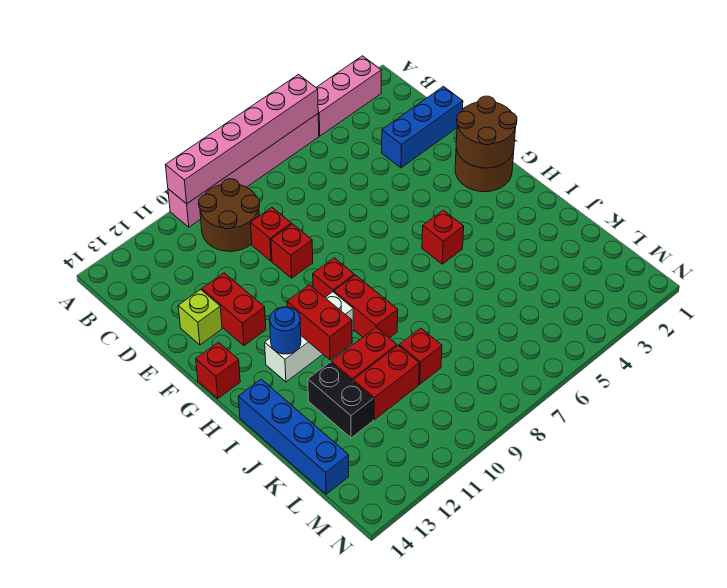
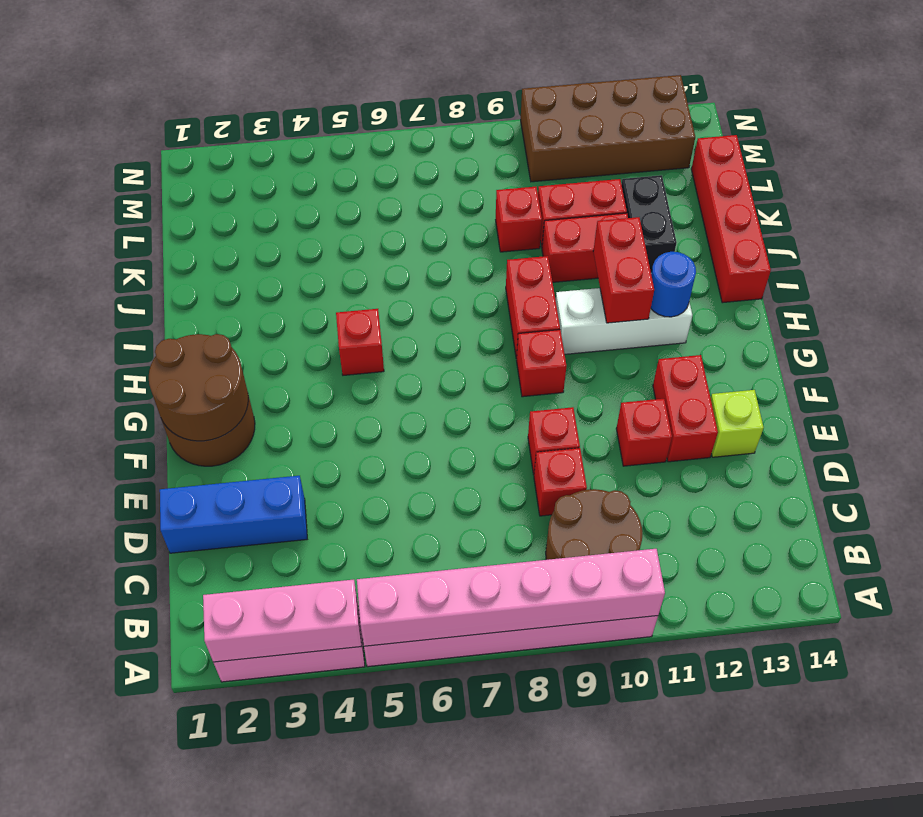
none -> pink brick A2:A4 level 2
red brick G14 level 1 -> red brick E11 level 1
blue brick I14:L14 level 1 -> red brick I14:L14 level 1
none -> brown brick M10:N13 level 1

